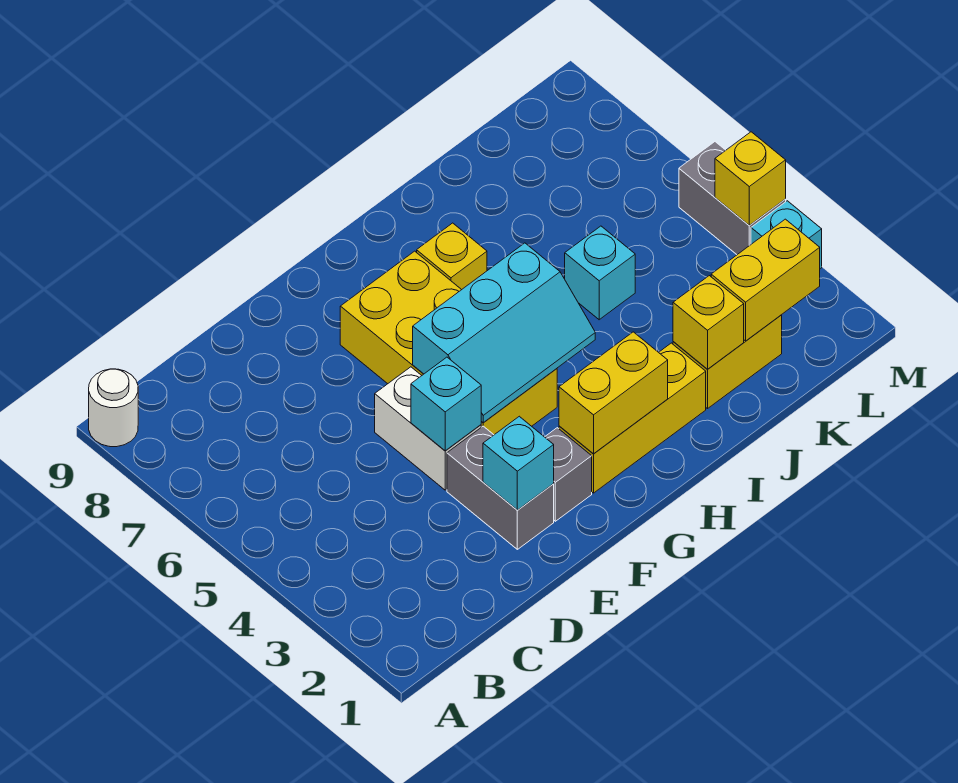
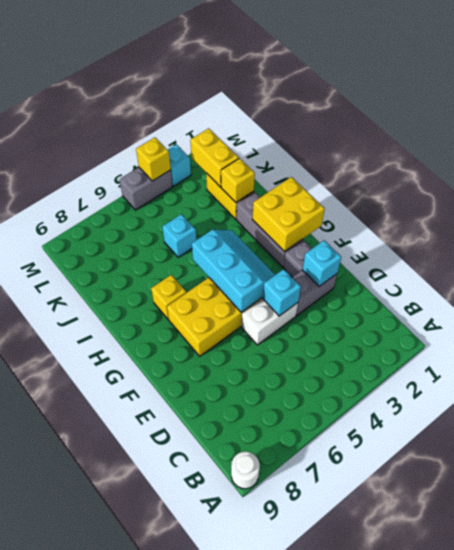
yellow brick G2:I2 level 1 -> grey brick G2:I2 level 1
yellow brick G2:H2 level 2 -> yellow brick G1:H2 level 2

